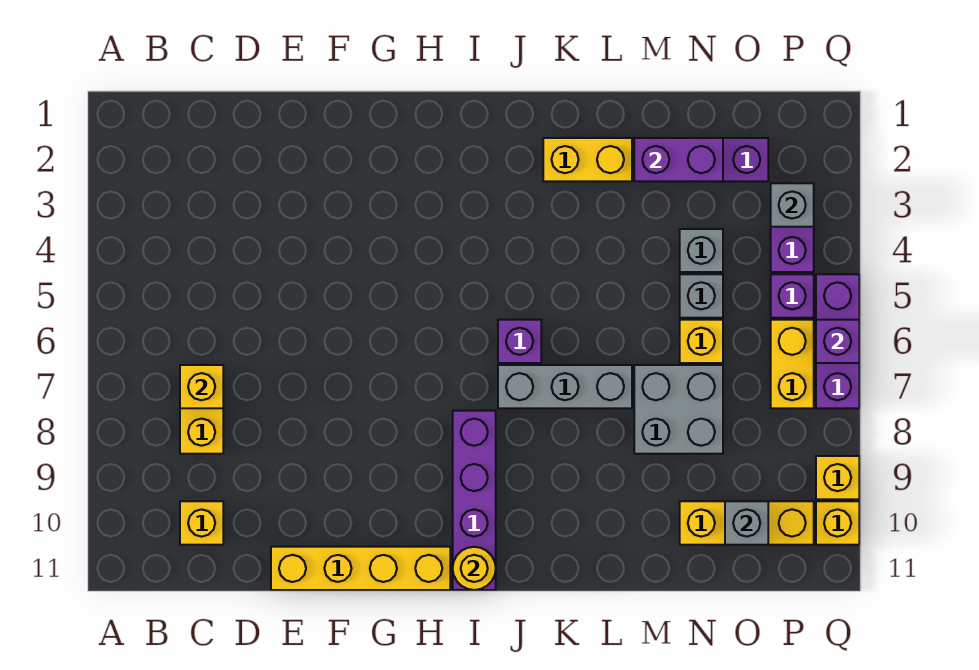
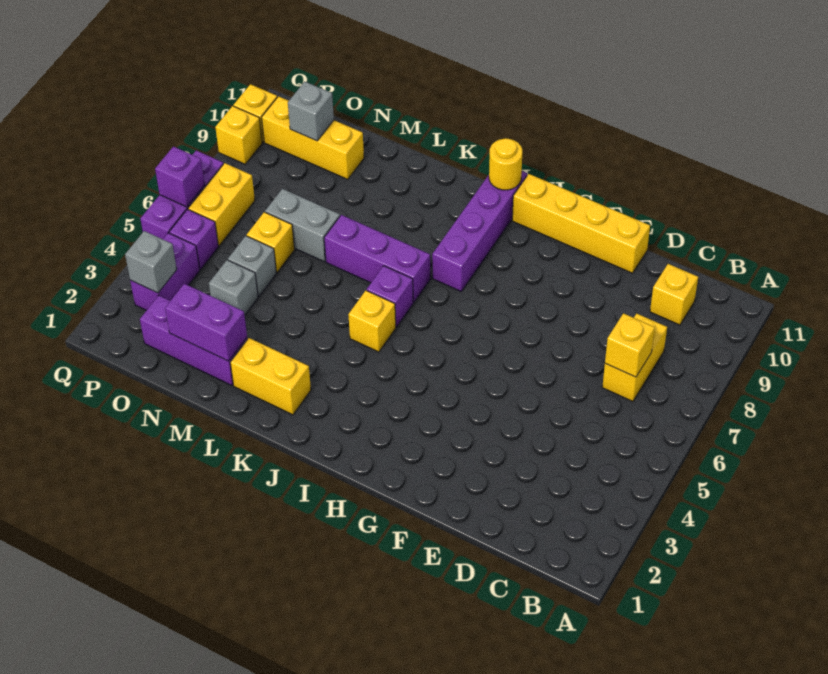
none -> yellow brick J5 level 1
grey brick J7:L7 level 1 -> purple brick J7:L7 level 1
grey brick M7:N8 level 1 -> grey brick M7:N7 level 1

